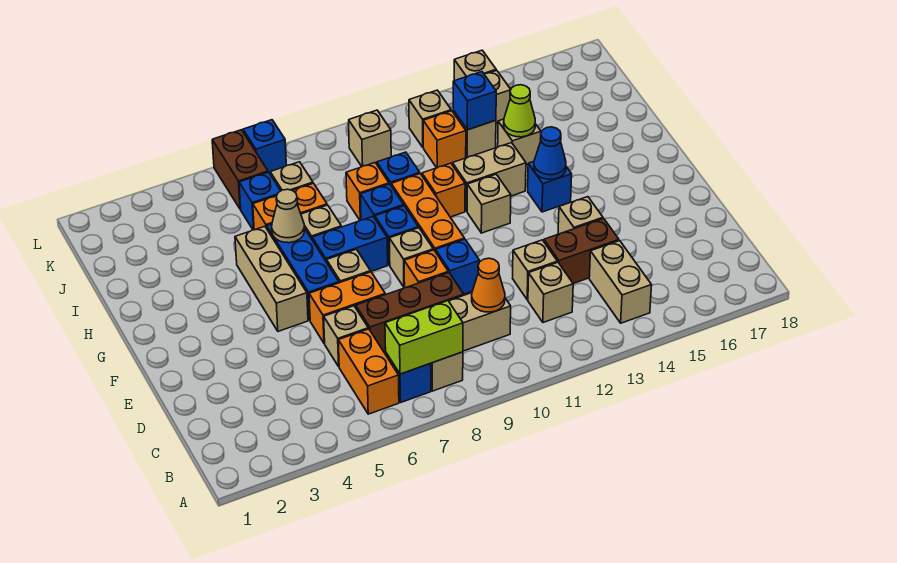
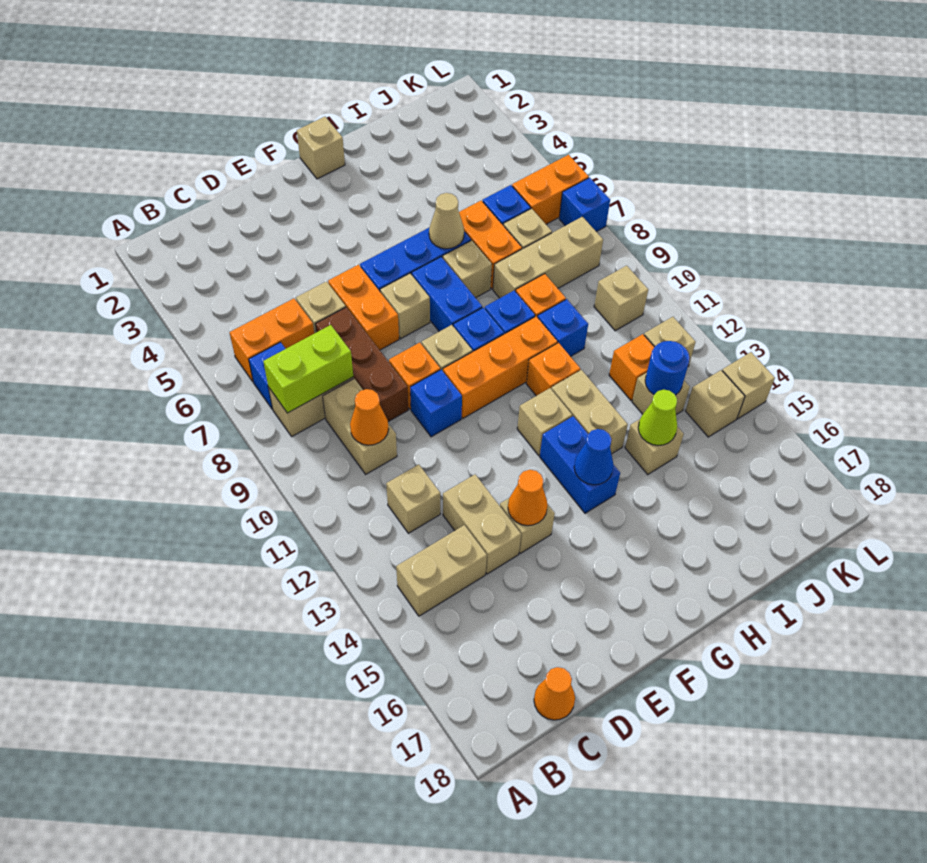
lime brick B7:B8 level 2 -> lime brick B8:C8 level 2
none -> orange cone C18 level 1
tan brick D12 level 1 -> tan brick G1 level 1
brown brick D13:D14 level 1 -> tan brick D13:D14 level 1
none -> orange cone E14 level 2
tan brick F5:H5 level 1 -> tan brick I8:K8 level 1
blue brick G14 level 1 -> blue brick G13:G14 level 1
blue brick J13 level 2 -> blue round brick J13 level 2
brown brick K6:L6 level 1 -> orange brick K6:L6 level 1

